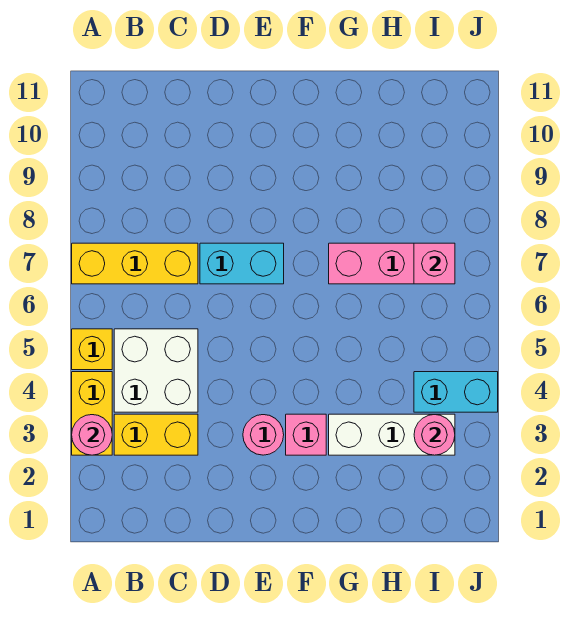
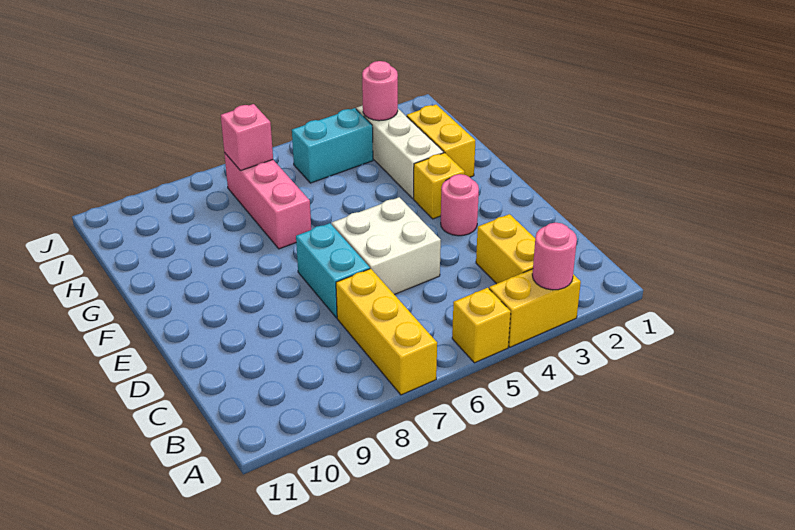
white brick B4:C5 level 1 -> white brick D5:E6 level 1
pink brick F3 level 1 -> yellow brick F3 level 1
none -> yellow brick G2:H2 level 1
cyan brick I4:J4 level 1 -> cyan brick I4:I5 level 1

